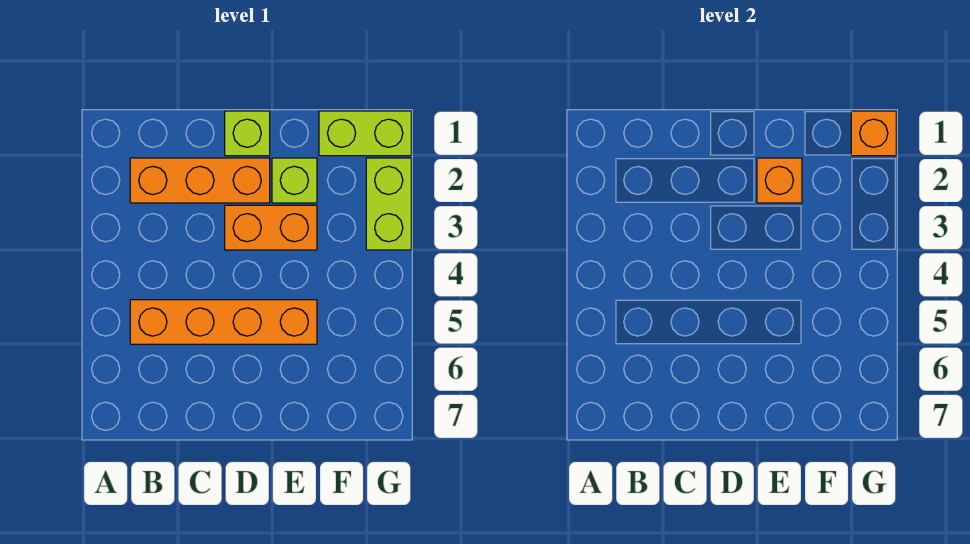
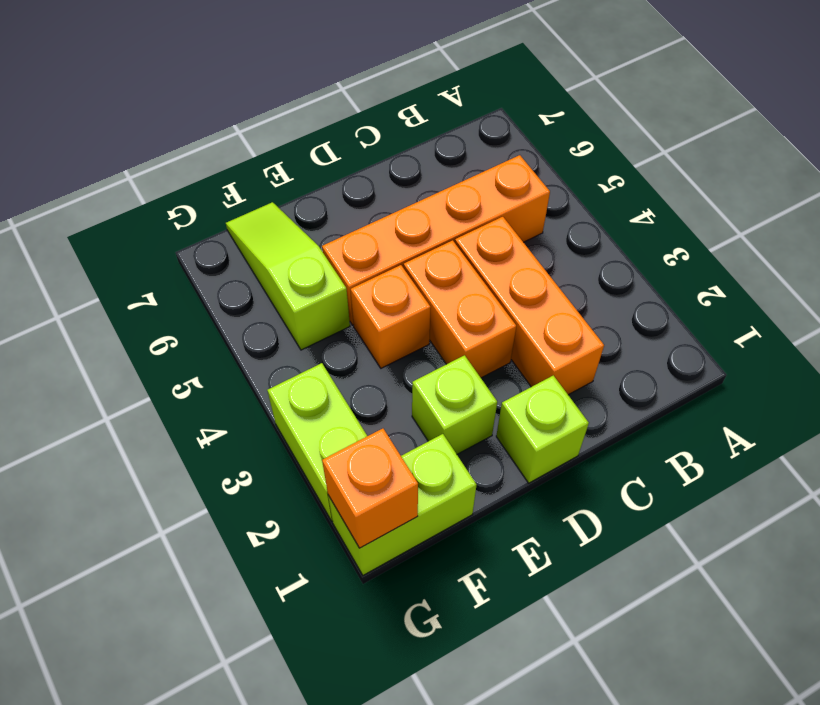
orange brick B2:D2 level 1 -> orange brick C2:C4 level 1
orange brick D3:E3 level 1 -> orange brick D3:D4 level 1
orange brick E2 level 2 -> orange brick E4 level 1
none -> lime slope F5:F7 level 1 top 5

